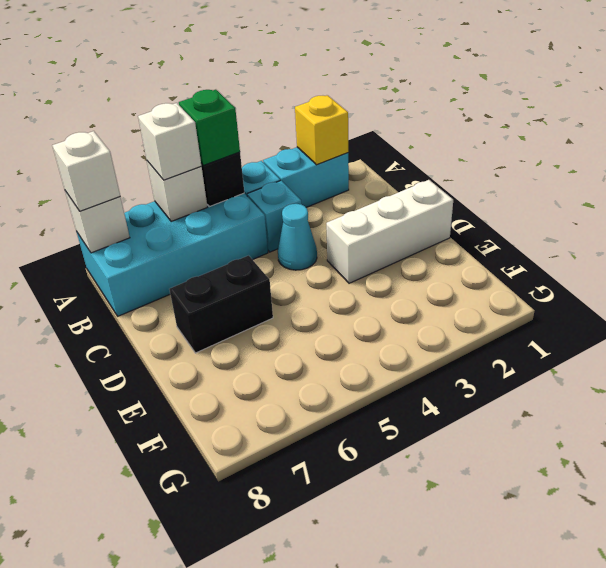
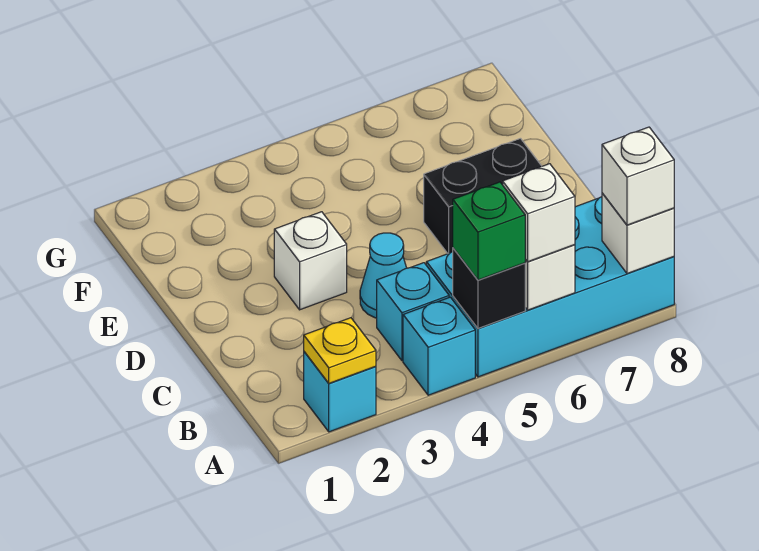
cyan brick A2:A3 level 1 -> cyan brick A2 level 1
yellow brick A2 level 2 -> yellow plate A2 level 2
white brick D1:D3 level 1 -> white brick D3 level 1

